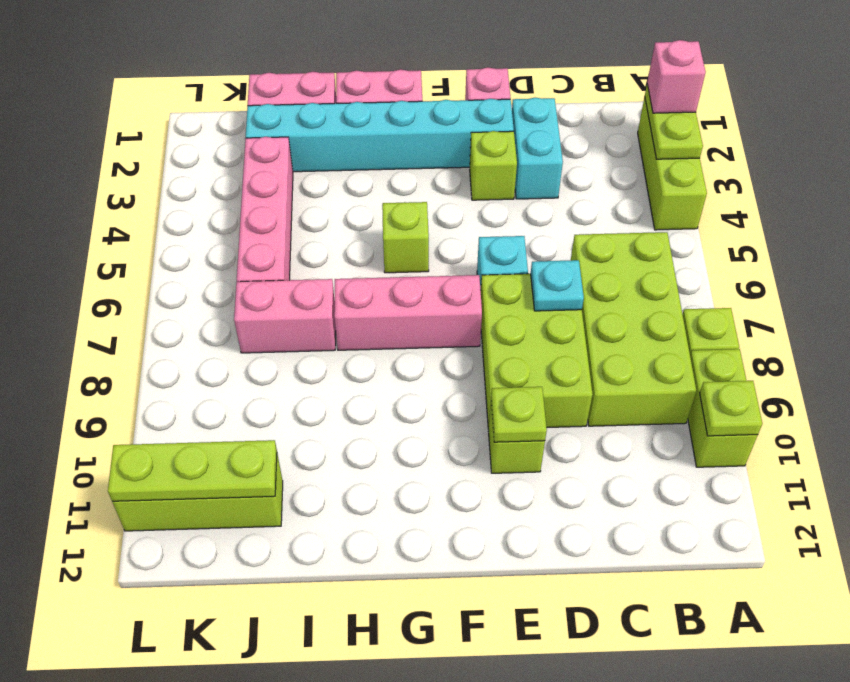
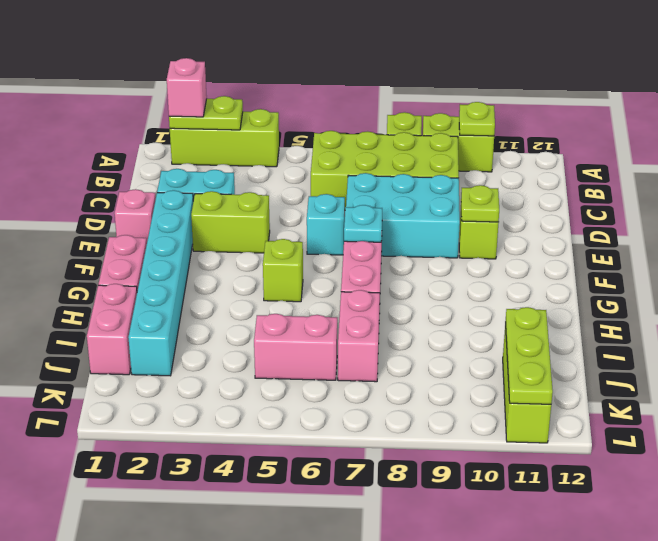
lime brick D7:E9 level 1 -> cyan brick D7:E9 level 1
cyan plate D7 level 2 -> cyan plate F7 level 2
lime brick E3 level 1 -> lime brick E3:E4 level 1
pink brick J3:J6 level 1 -> pink brick J5:J6 level 1

